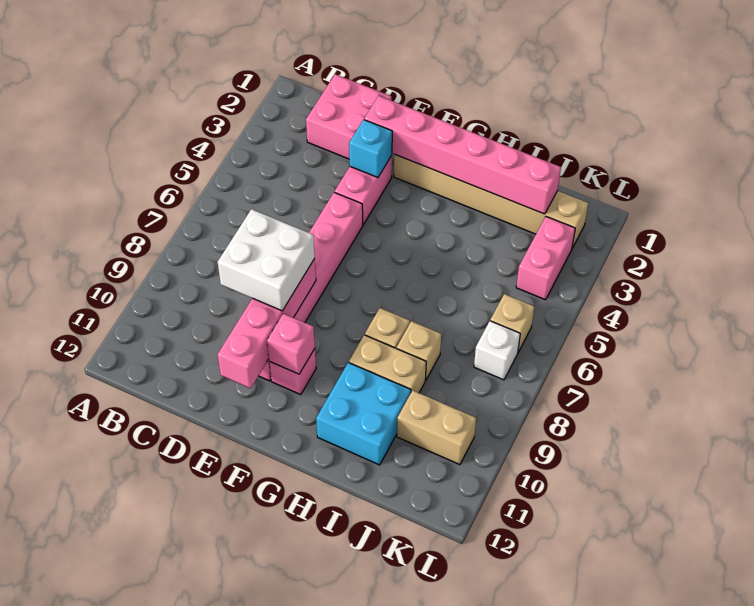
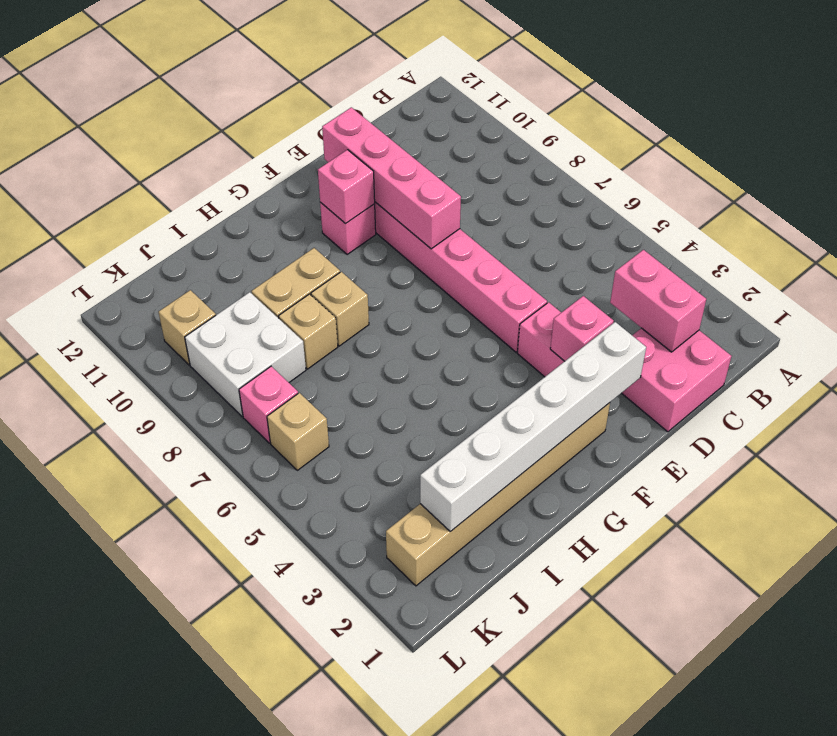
white brick D8:E9 level 3 -> white brick J8:K9 level 1
pink brick E2:J2 level 2 -> white brick E2:J2 level 2
cyan brick E3 level 2 -> pink brick E3 level 2
cyan brick H10:I11 level 1 -> none
tan brick J10:K10 level 1 -> tan brick K10 level 1
pink brick K3:K4 level 1 -> pink brick C2:C3 level 2
white brick K7 level 1 -> pink brick K7 level 1

